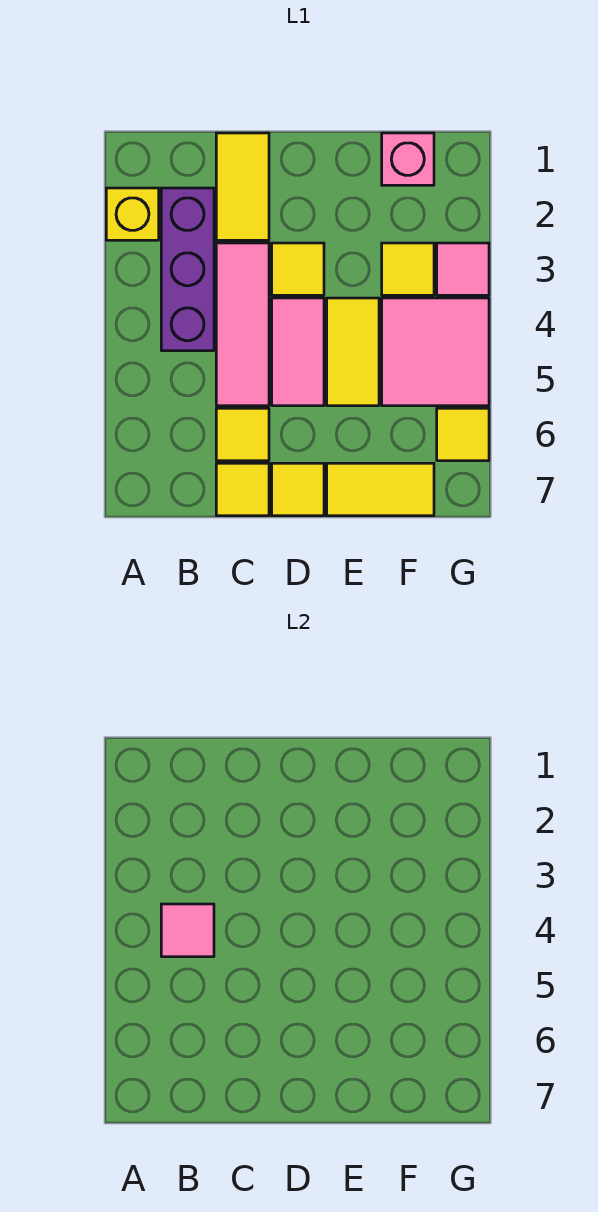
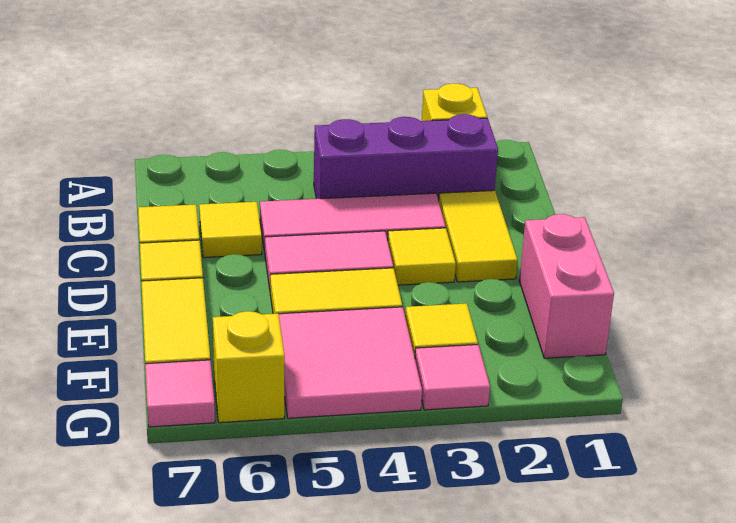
pink tile B4 level 2 -> pink tile G7 level 1
yellow tile C1:C2 level 1 -> yellow tile C2:D2 level 1
pink brick F1 level 1 -> pink brick E1:F1 level 1
yellow tile G6 level 1 -> yellow brick G6 level 1

